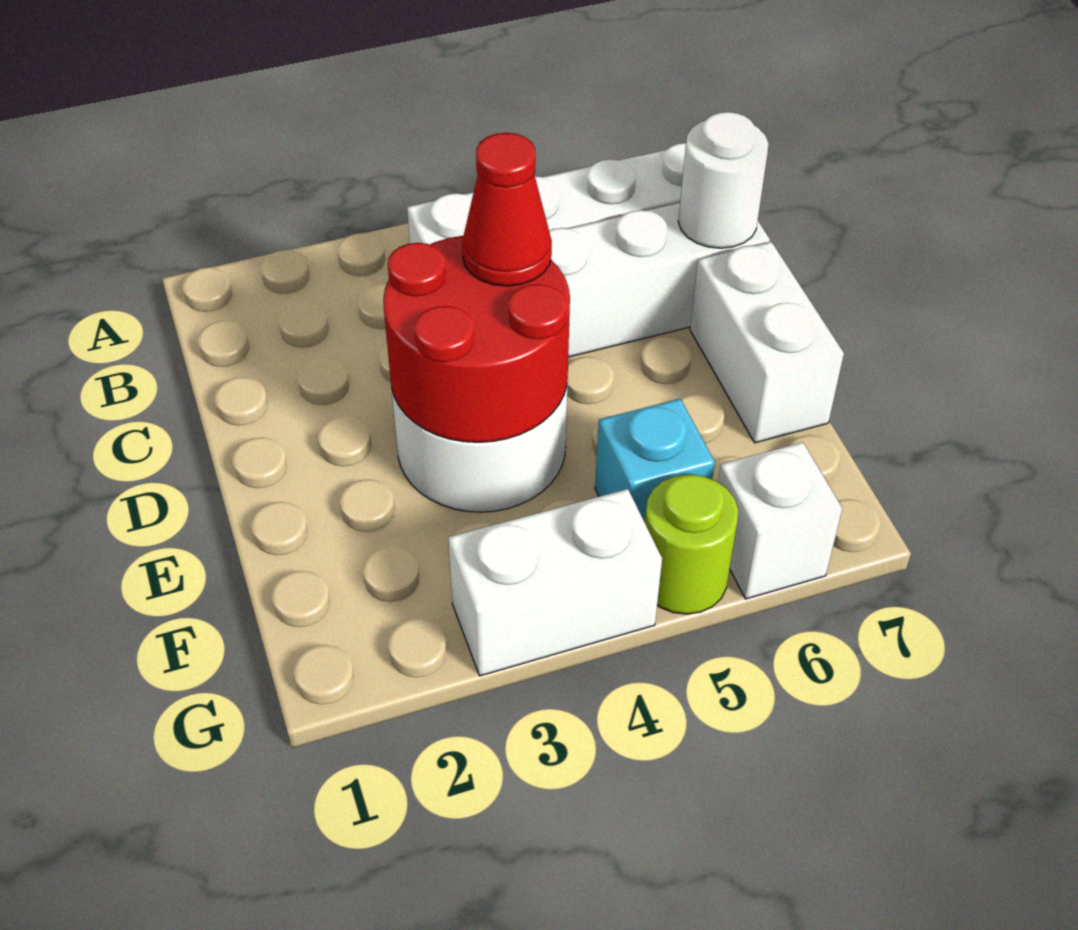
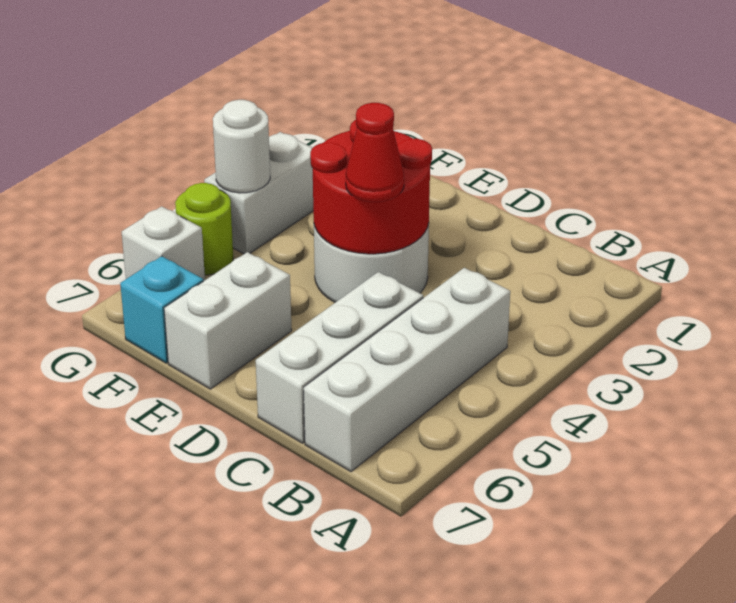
white round brick C7 level 2 -> white round brick G4 level 2
white brick D7:E7 level 1 -> white brick E6:E7 level 1
cyan brick F5 level 1 -> cyan brick F7 level 1

